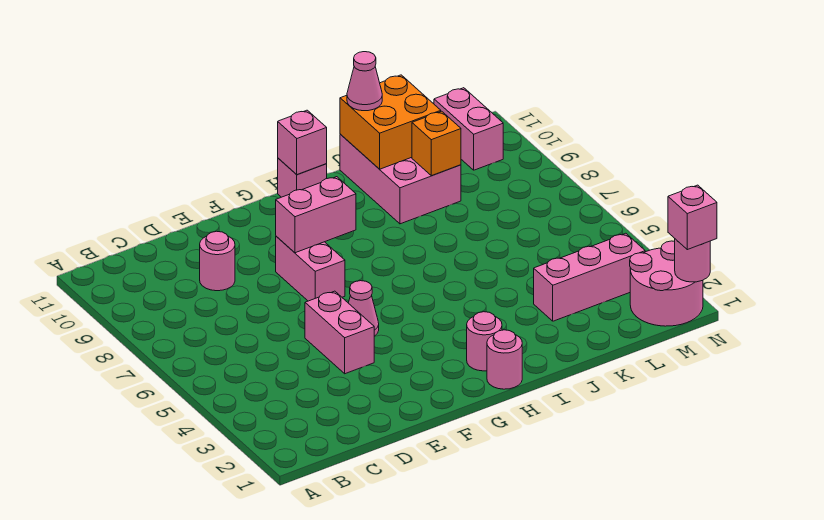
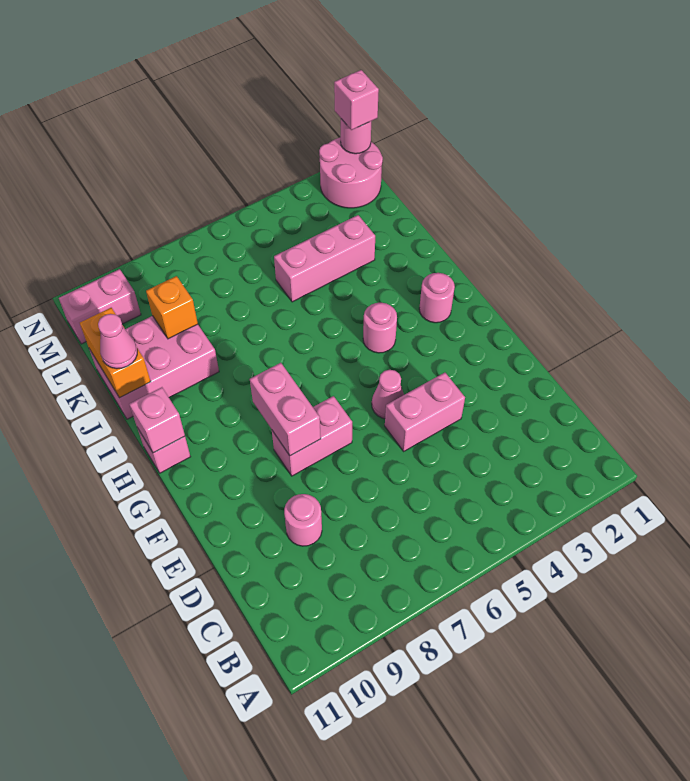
pink round brick H1 level 1 -> pink round brick H4 level 1
orange brick J10:K11 level 2 -> orange brick J11:K11 level 2
pink brick K3:M3 level 1 -> pink brick K3:K5 level 1

